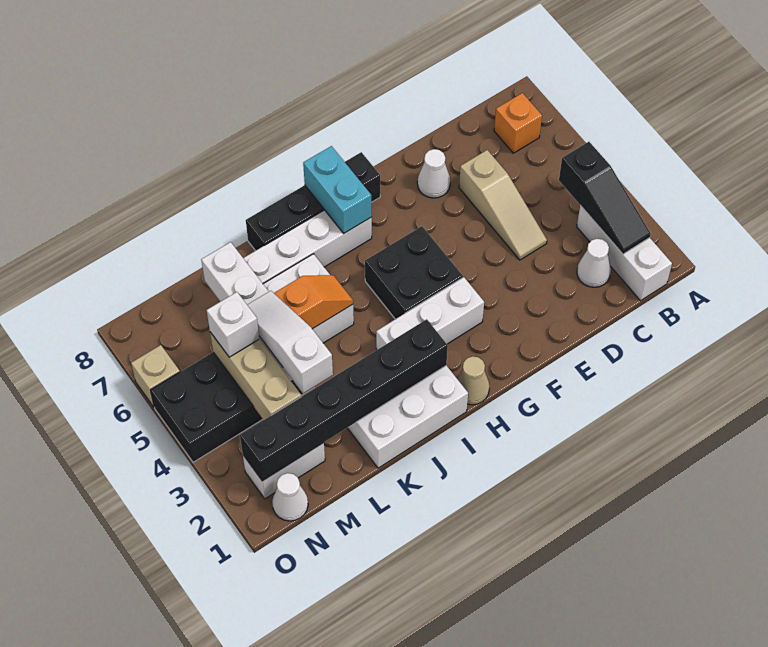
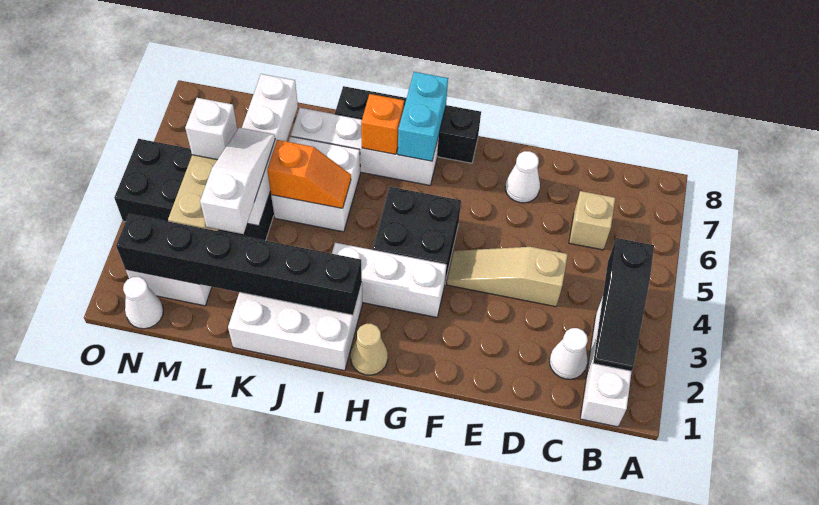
orange brick B7 level 1 -> orange brick I7 level 2
tan slope D4:D6 level 1 top 6 -> tan slope D4:F4 level 1 top D
tan brick O6 level 1 -> tan brick C6 level 1

